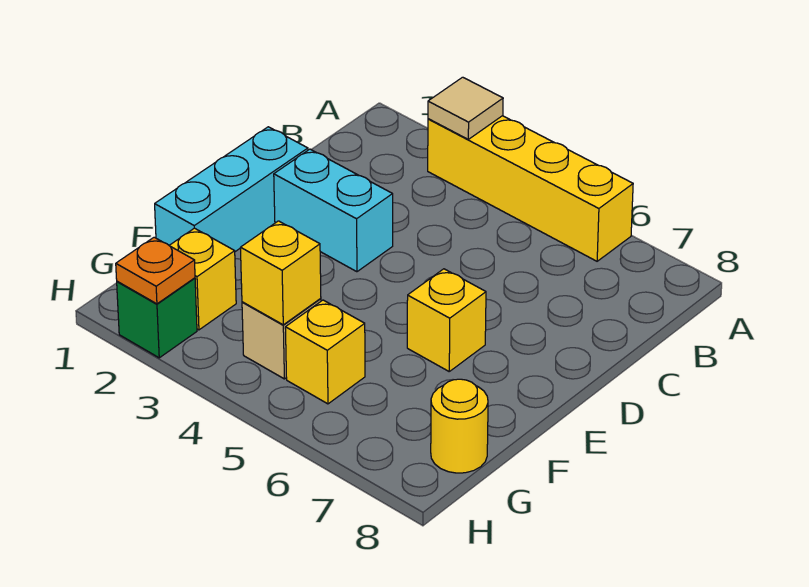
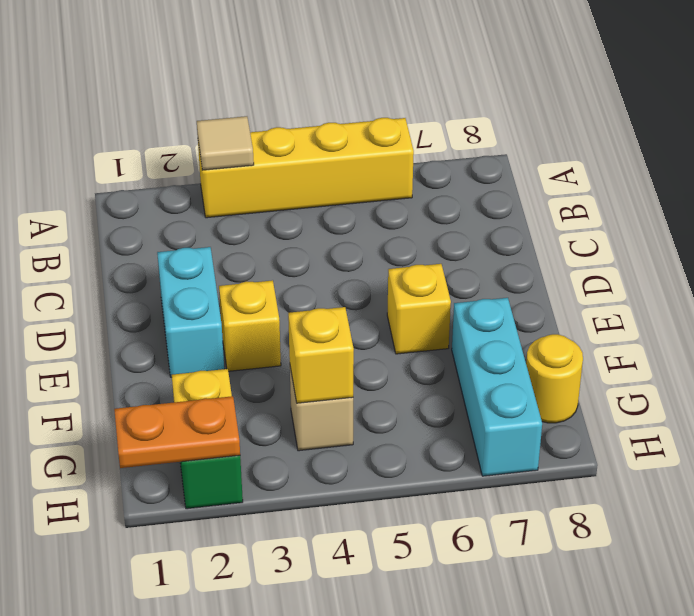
cyan brick D1:F1 level 1 -> cyan brick F7:H7 level 1
cyan brick D2:D3 level 1 -> cyan brick D2:E2 level 1
yellow brick G5 level 1 -> yellow brick E3 level 1
orange plate H2 level 2 -> orange plate H1:H2 level 2

